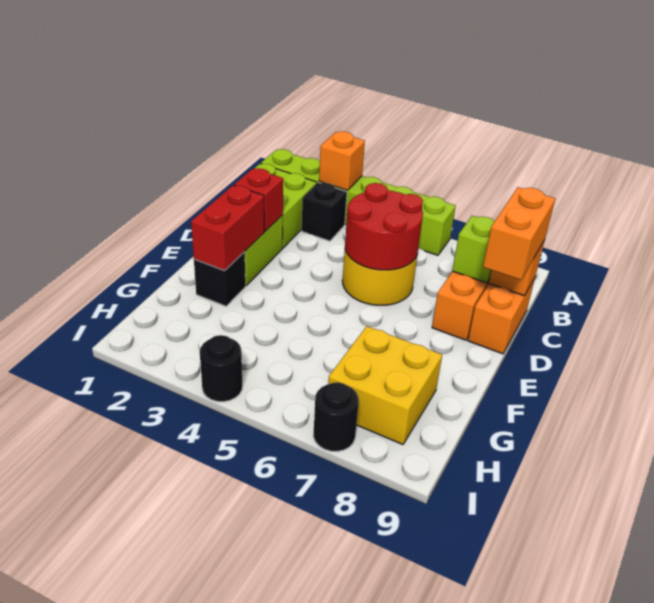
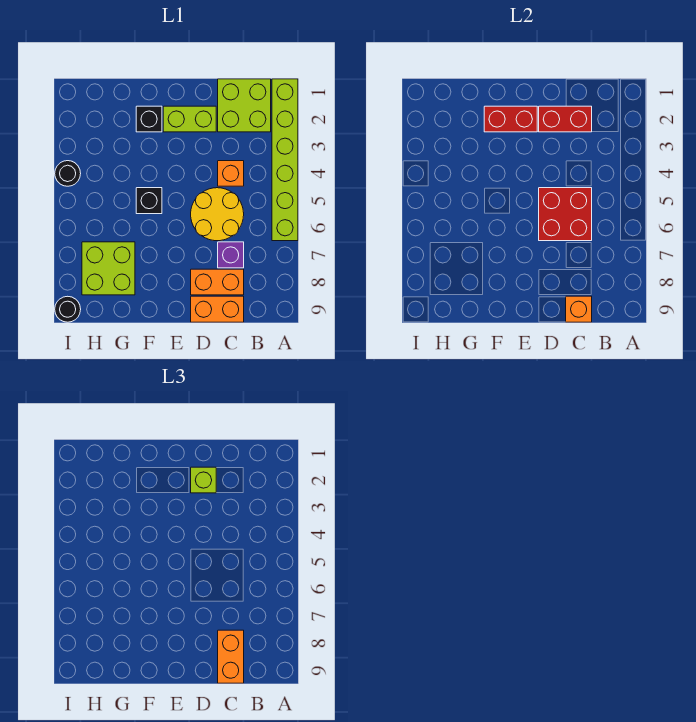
orange brick A3 level 2 -> orange brick C4 level 1
black brick B3 level 1 -> black brick F5 level 1
red round brick C5:D6 level 2 -> red brick C5:D6 level 2
none -> purple brick C7 level 1
lime brick C8 level 2 -> lime brick D2 level 3
orange brick C9:D9 level 3 -> orange brick C8:C9 level 3
red brick D2 level 2 -> red brick C2:D2 level 2
yellow brick G7:H8 level 1 -> lime brick G7:H8 level 1
black round brick I7 level 1 -> black round brick I9 level 1

